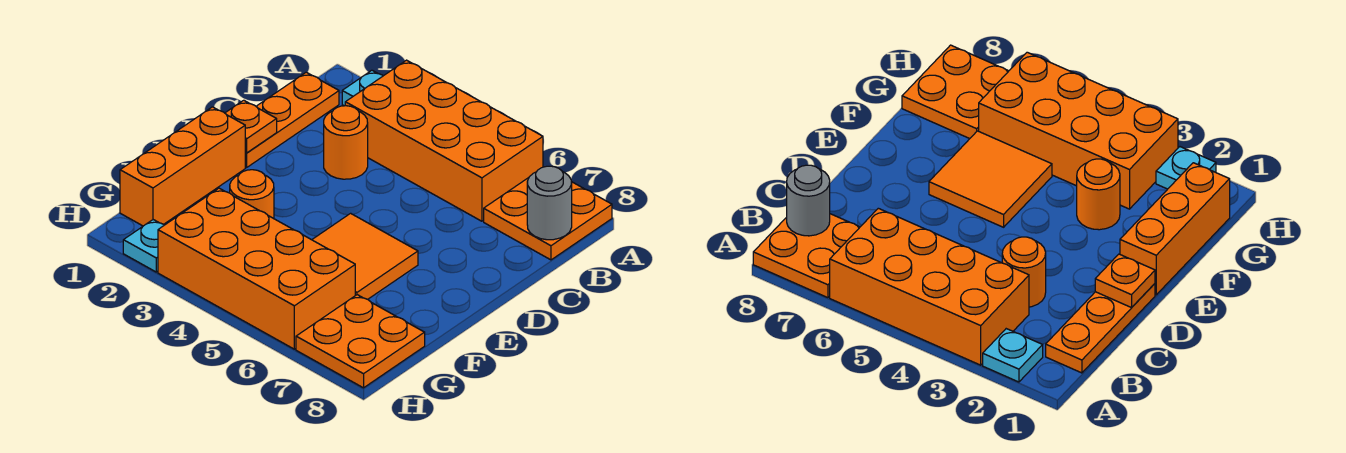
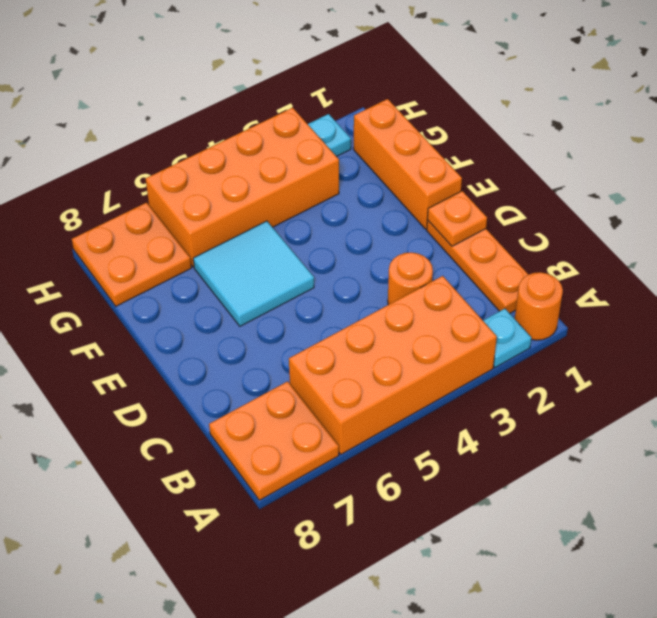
grey round brick B8 level 2 -> none
orange tile E5:F6 level 1 -> cyan tile E5:F6 level 1
orange round brick F3 level 1 -> orange round brick A1 level 1

